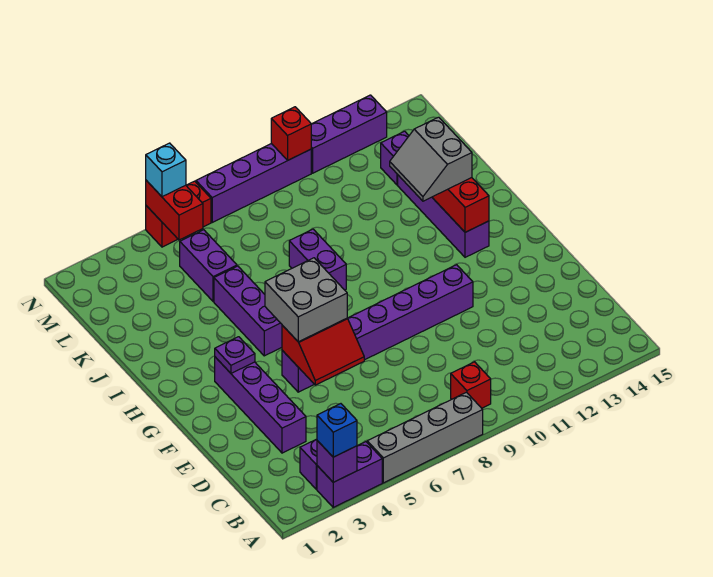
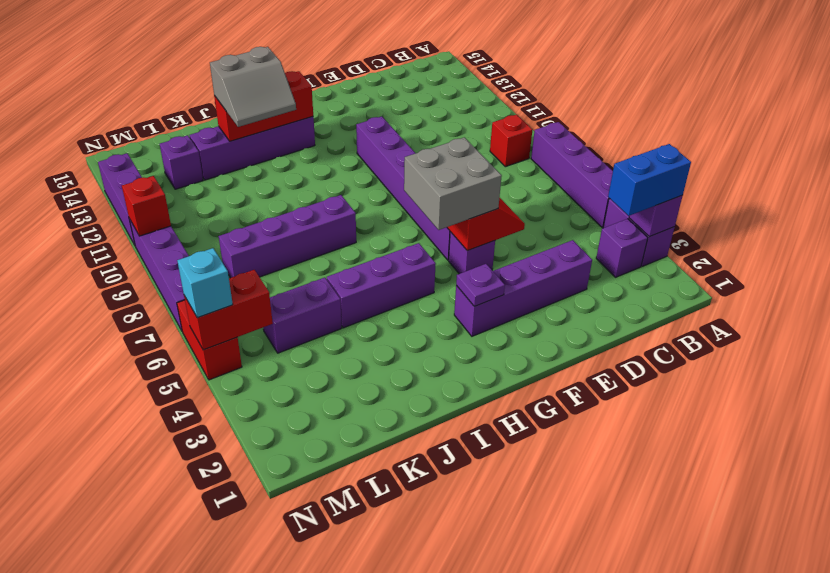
blue brick A3 level 3 -> blue brick A3:B3 level 3
grey brick A5:A8 level 1 -> purple brick A5:A8 level 1
purple brick I8:J8 level 1 -> purple brick I8:L8 level 1

